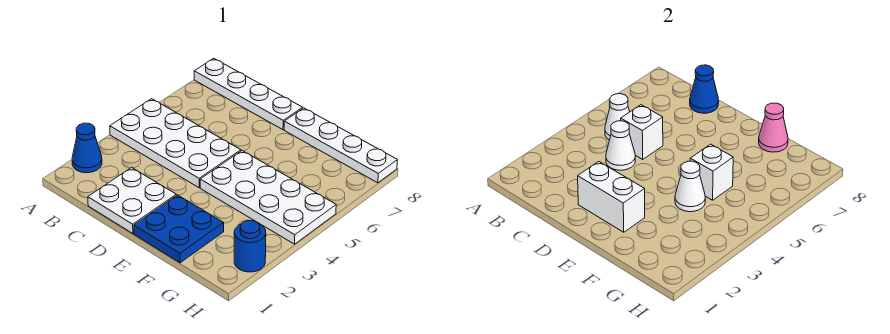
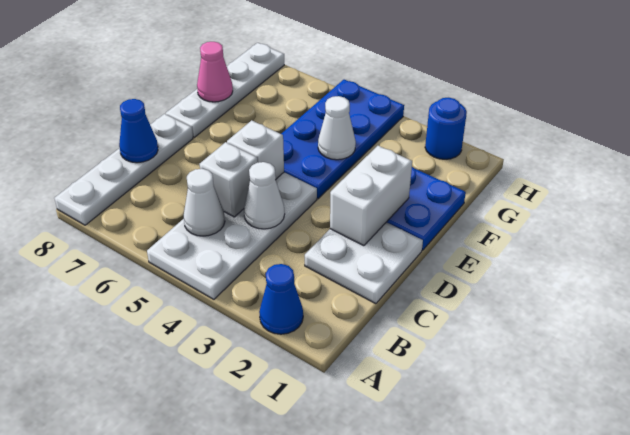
white plate E4:H5 level 1 -> blue plate E4:H5 level 1
white brick F5 level 2 -> white brick D5 level 2

